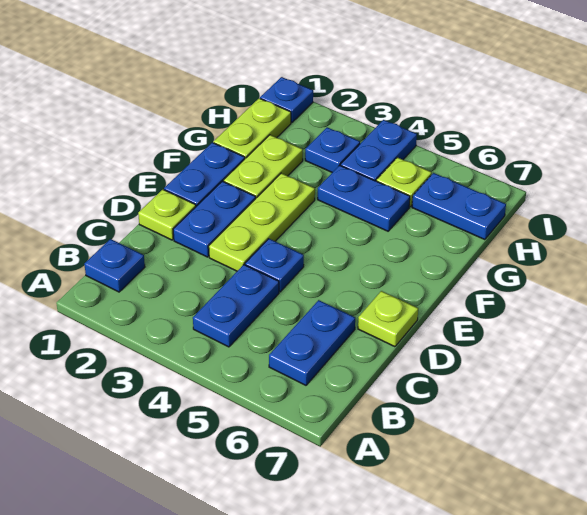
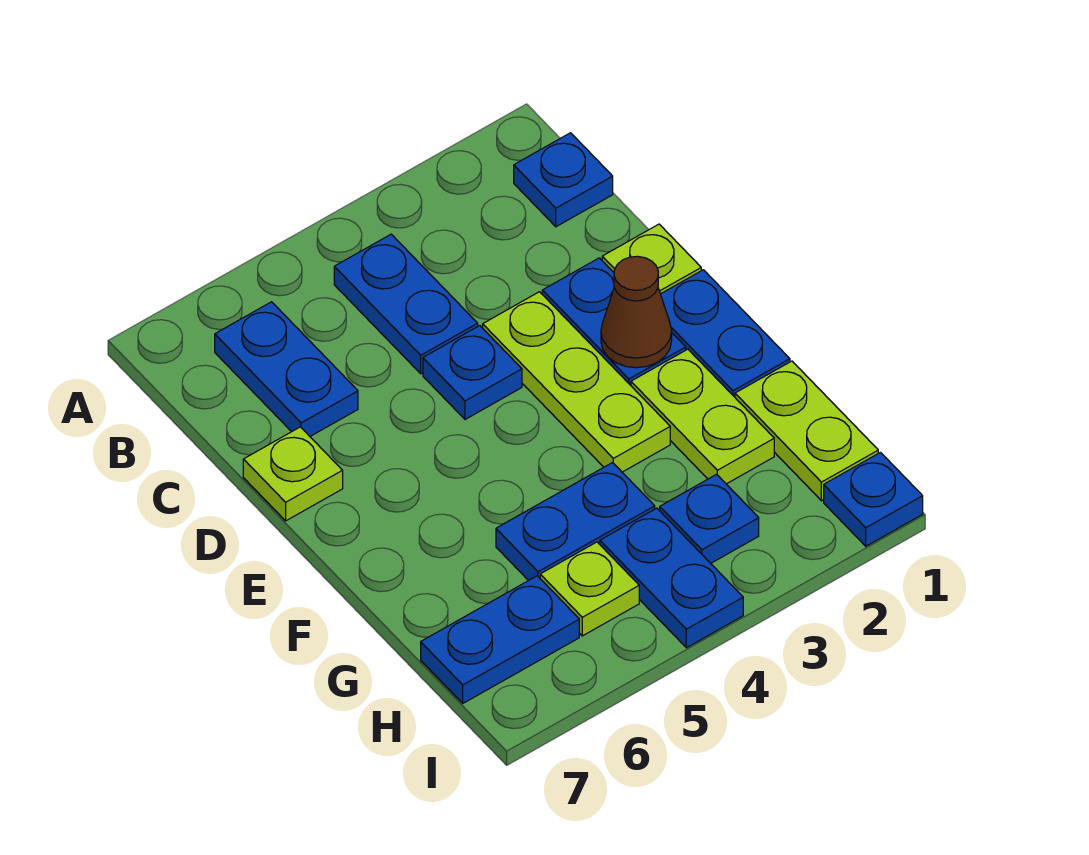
none -> brown cone E2 level 2

